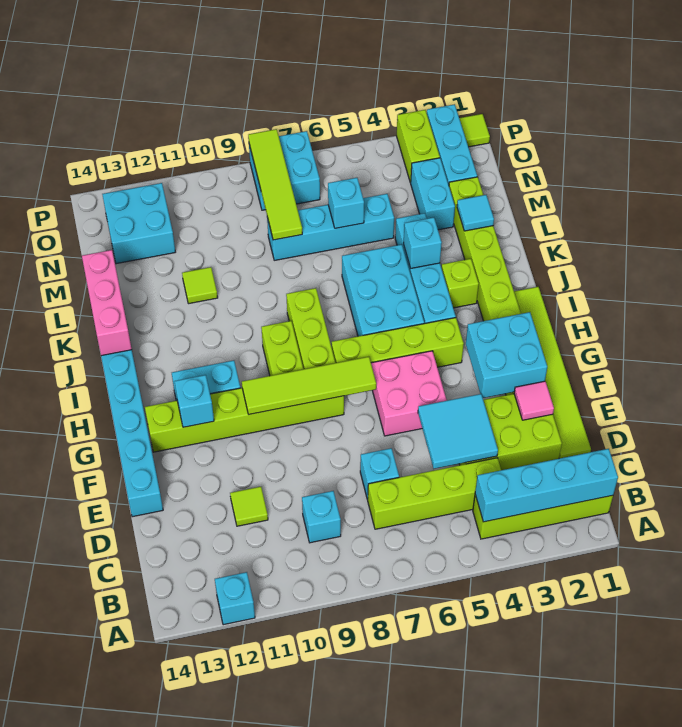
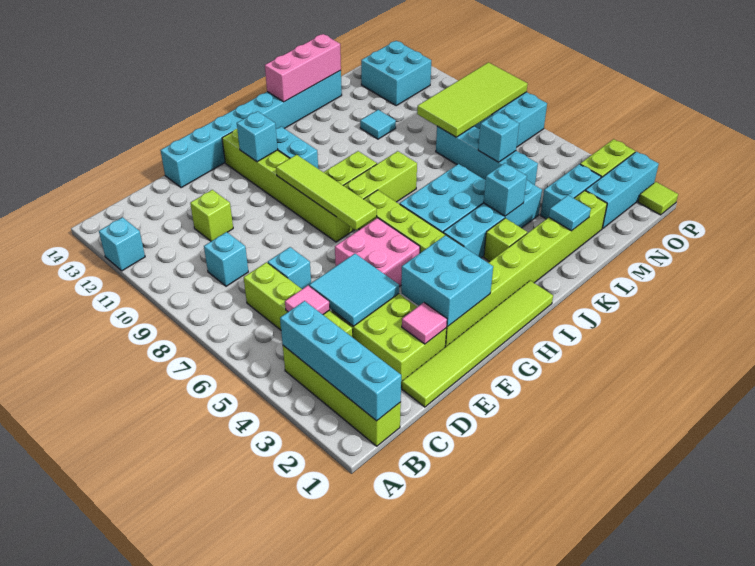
none -> pink tile C5 level 2
lime tile D11 level 1 -> lime brick D11 level 1
lime tile L11 level 1 -> cyan tile L11 level 1
lime tile M8:P8 level 2 -> lime tile M8:P9 level 2

